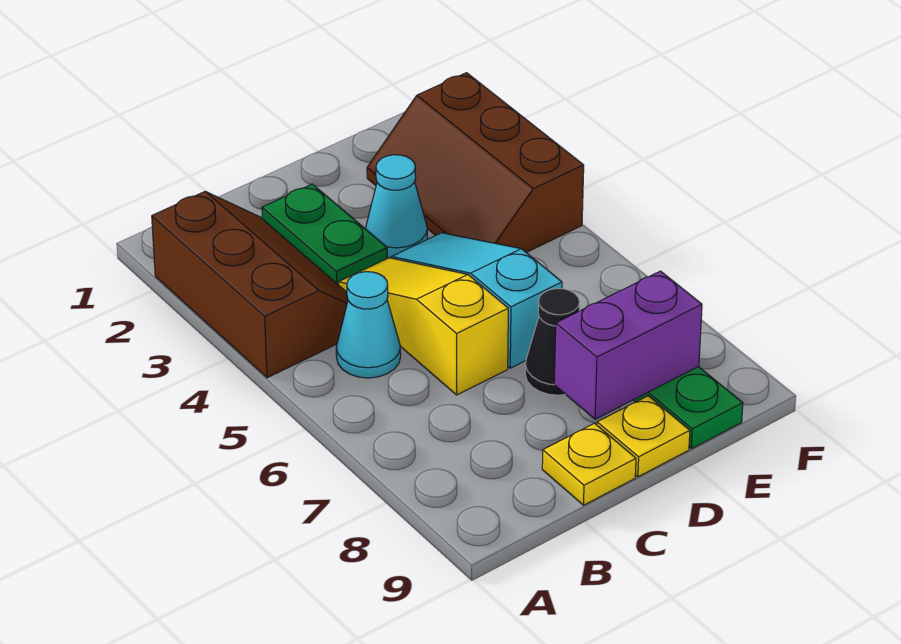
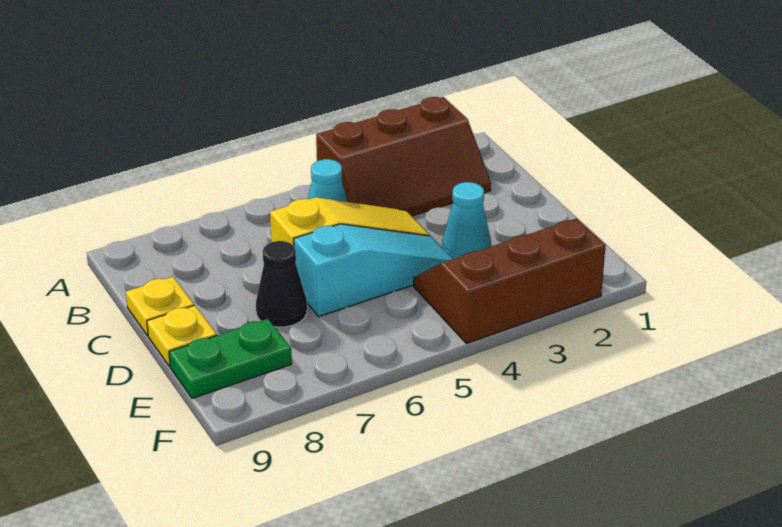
green plate C2:C3 level 1 -> none
purple brick D8:E8 level 2 -> none

